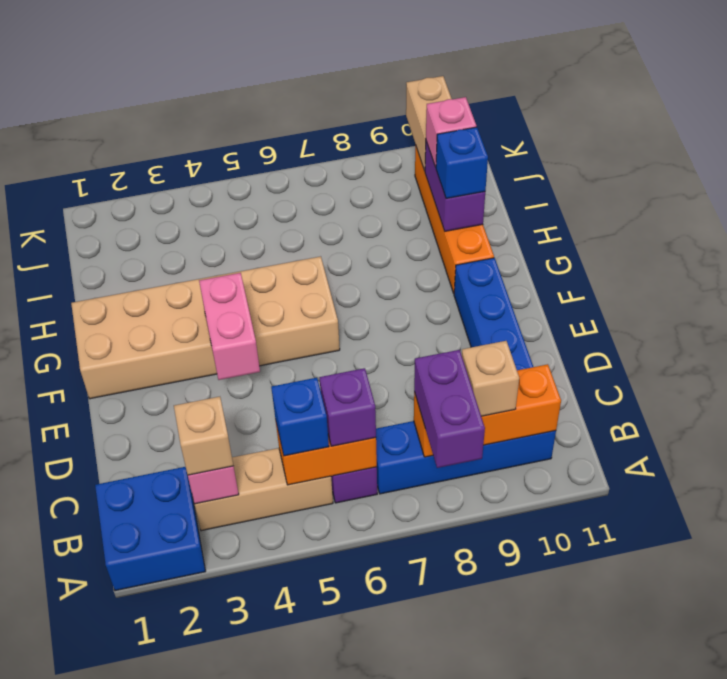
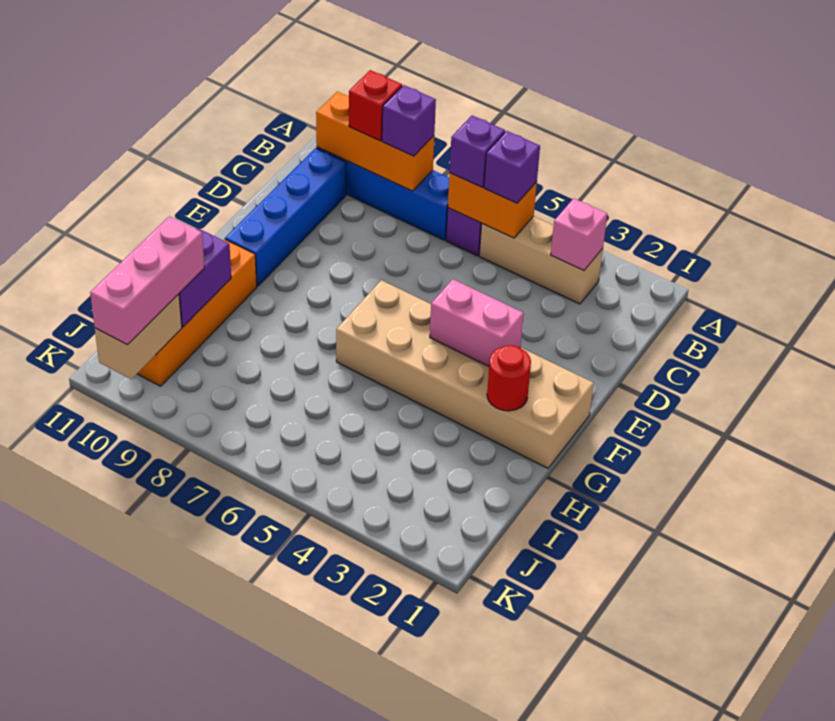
blue brick A1:B2 level 1 -> none
purple brick A8:B8 level 3 -> purple brick B8 level 3
tan brick B3 level 3 -> none
blue brick B5 level 3 -> purple brick B5 level 3
tan brick B9 level 3 -> red brick B9 level 3
pink brick E4:F4 level 2 -> pink brick F3:F4 level 2
none -> red round brick G2 level 2
blue brick H10 level 3 -> none
pink brick I10 level 3 -> pink brick I10:K10 level 3

